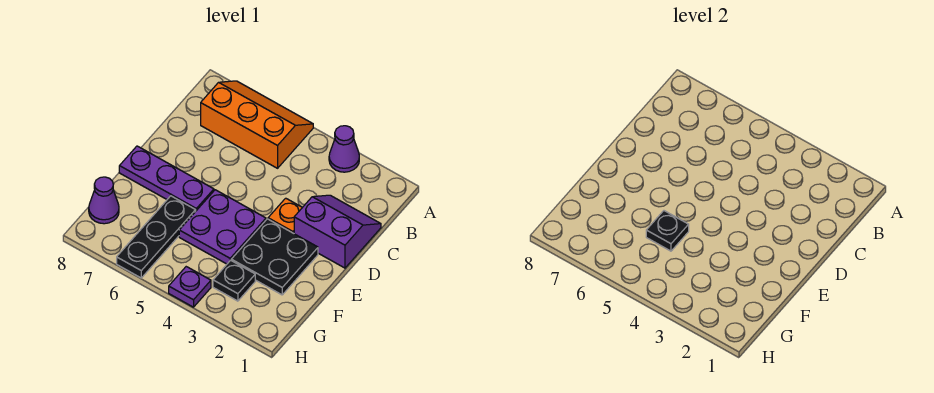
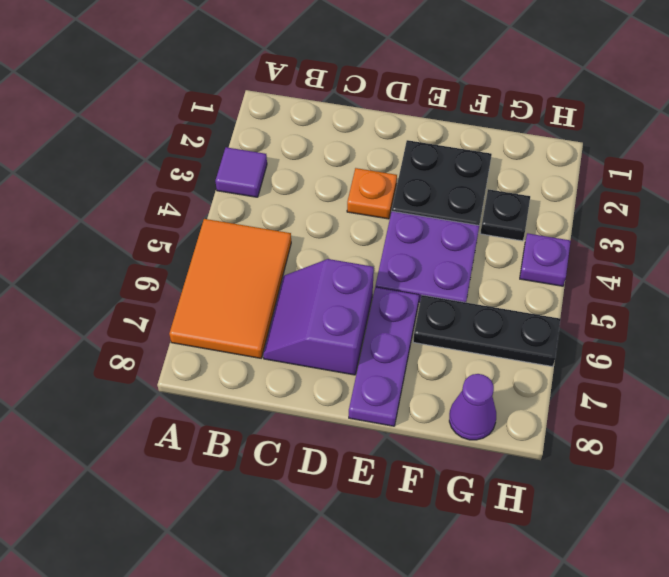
purple cone A3 level 1 -> purple tile A3 level 1
orange slope A5:B7 level 1 top B -> orange tile A5:B7 level 1
purple slope C1:D2 level 1 top D -> purple slope C6:D7 level 1 top D
black plate F5 level 2 -> none

